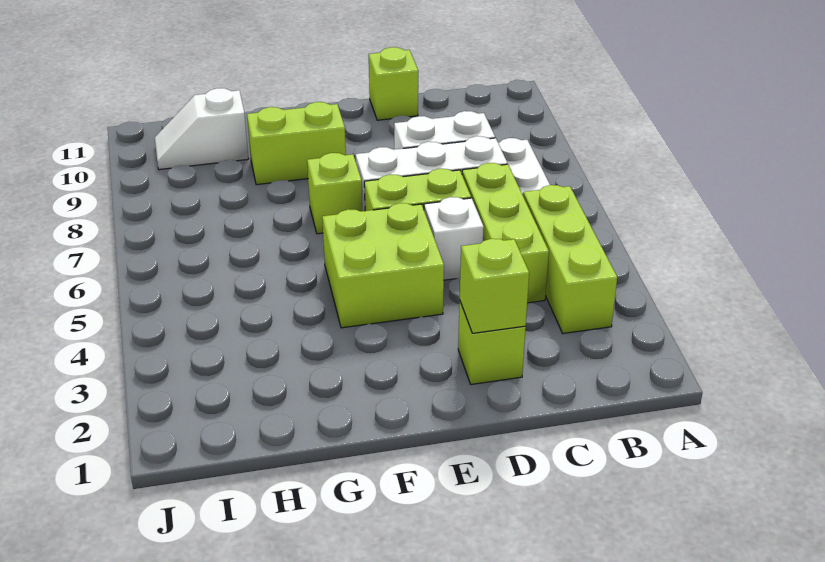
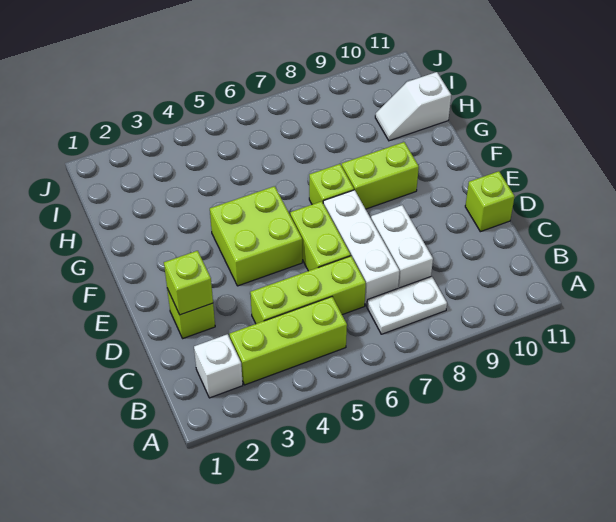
white brick D5 level 1 -> white brick B2 level 1
lime brick F9:G9 level 1 -> lime brick F8:F9 level 1
white slope H10:I10 level 1 top H -> white slope H10:H11 level 1 top 11

